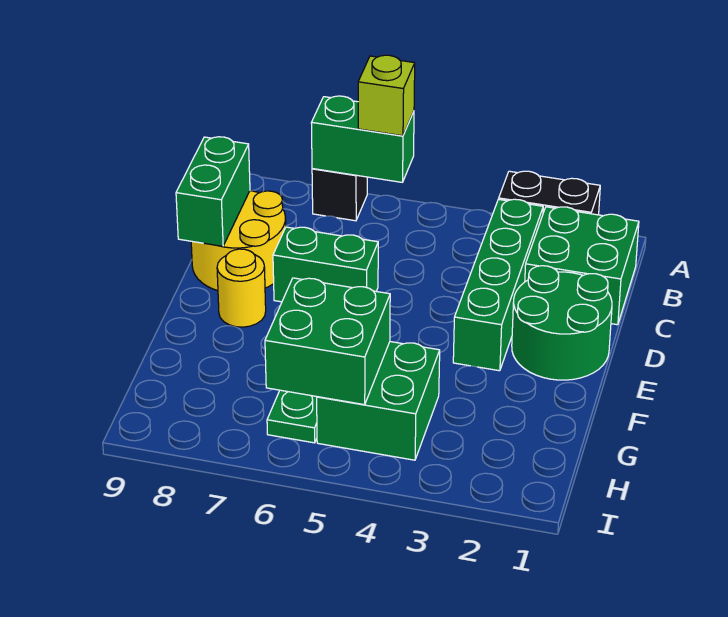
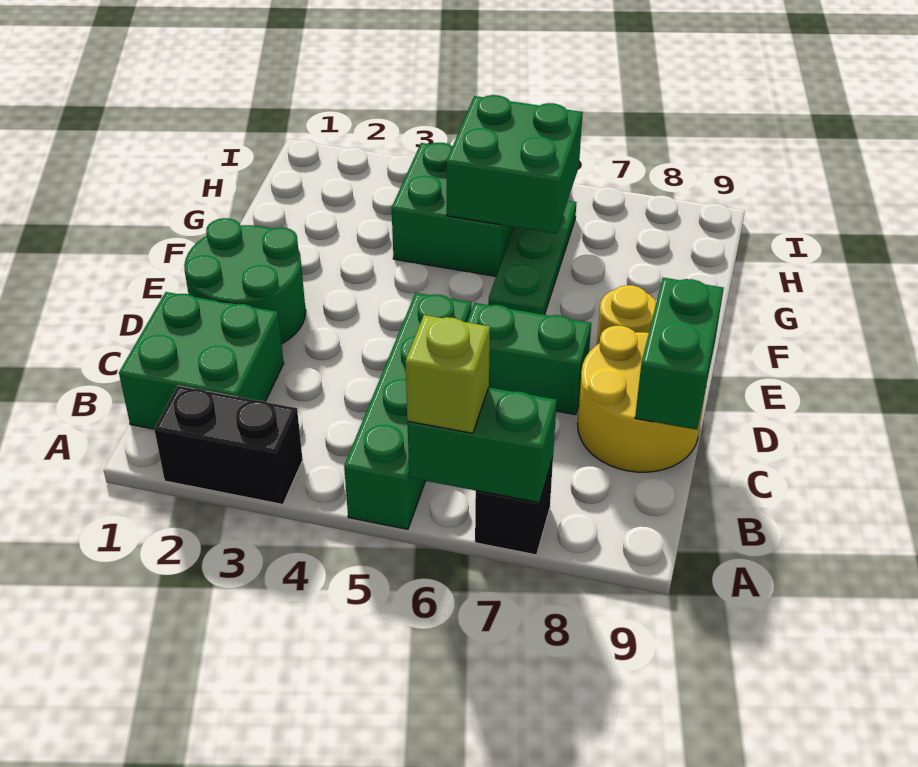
green brick B3:E3 level 1 -> green brick A5:D5 level 1

